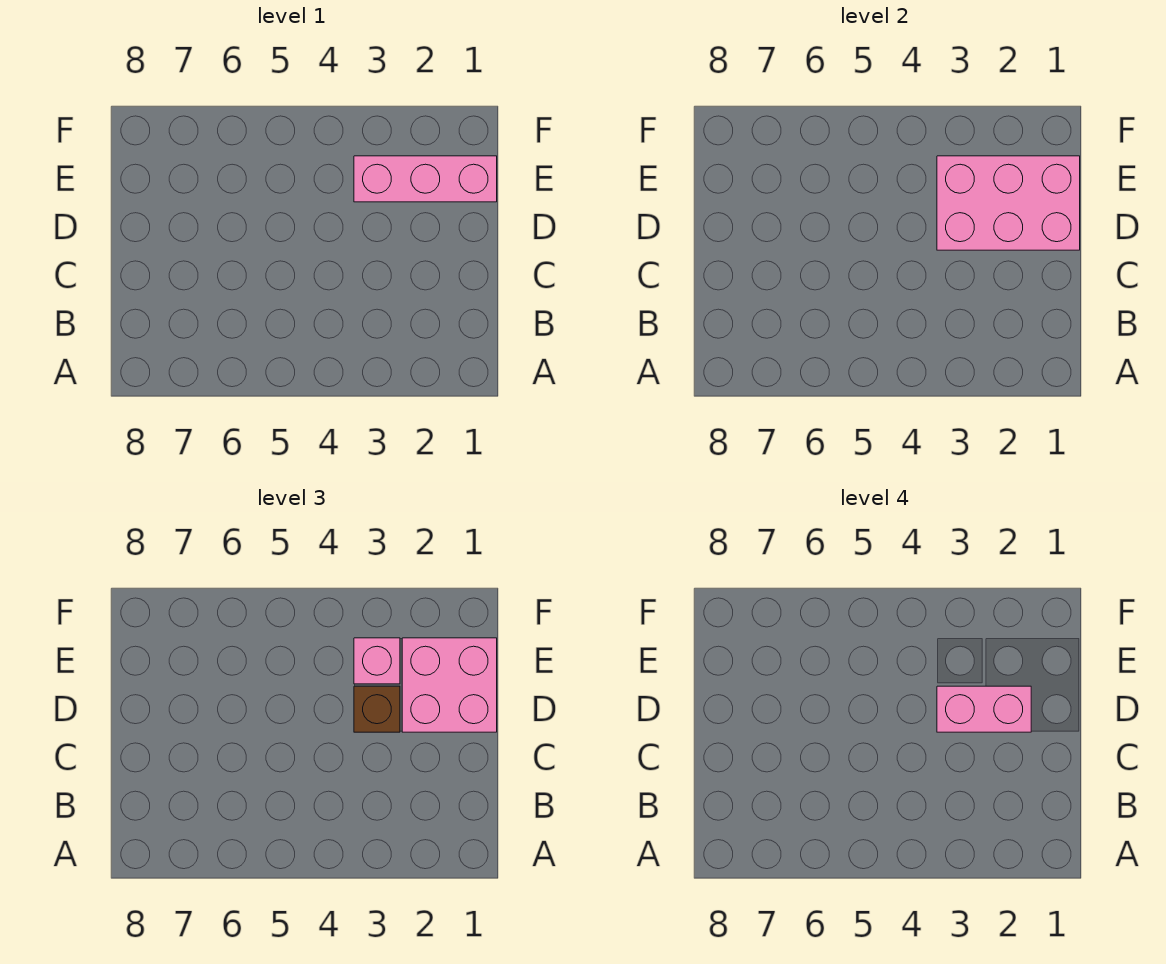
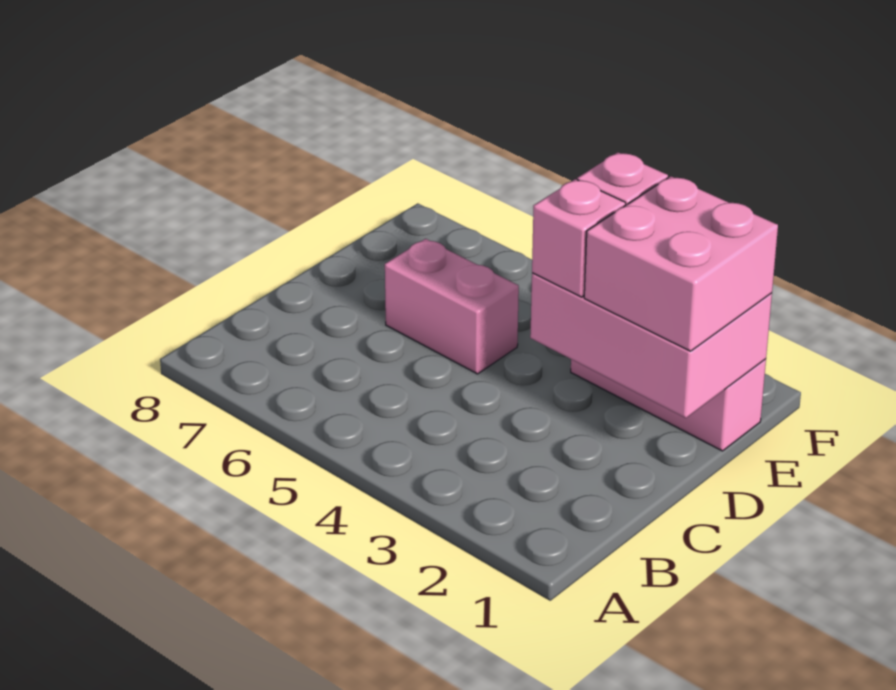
pink brick D2:D3 level 4 -> pink brick D5:D6 level 1
brown brick D3 level 3 -> pink brick D3 level 3

